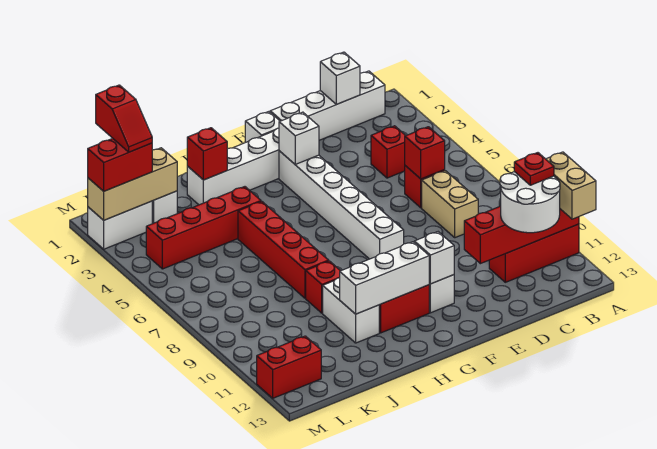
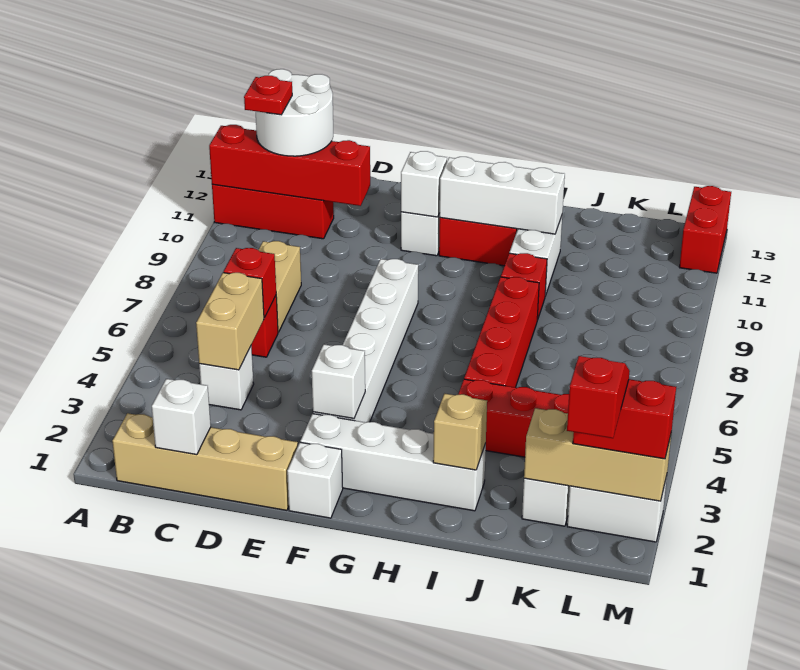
tan brick A11:A12 level 3 -> tan brick C4:C5 level 2
white brick B1:E1 level 1 -> tan brick B1:E1 level 1
red brick C4 level 1 -> white brick C4 level 1
red brick I2 level 2 -> tan brick I2 level 2
red brick L12:M12 level 1 -> red brick M12:M13 level 1

